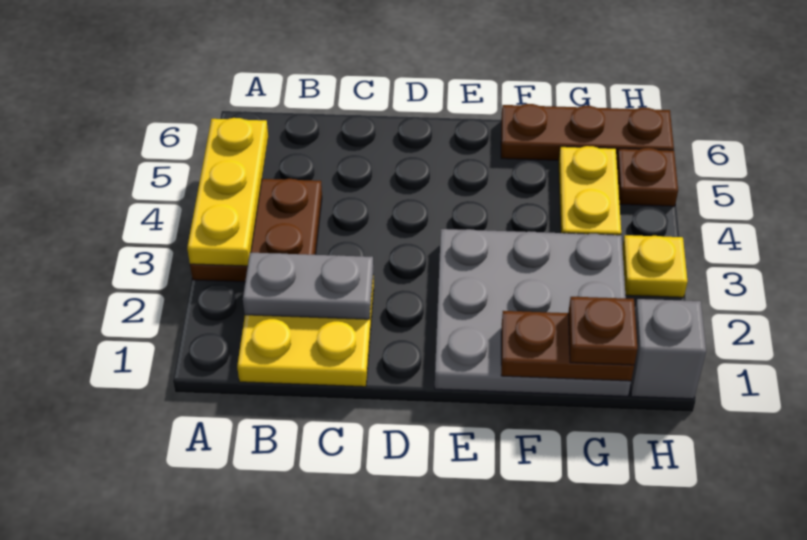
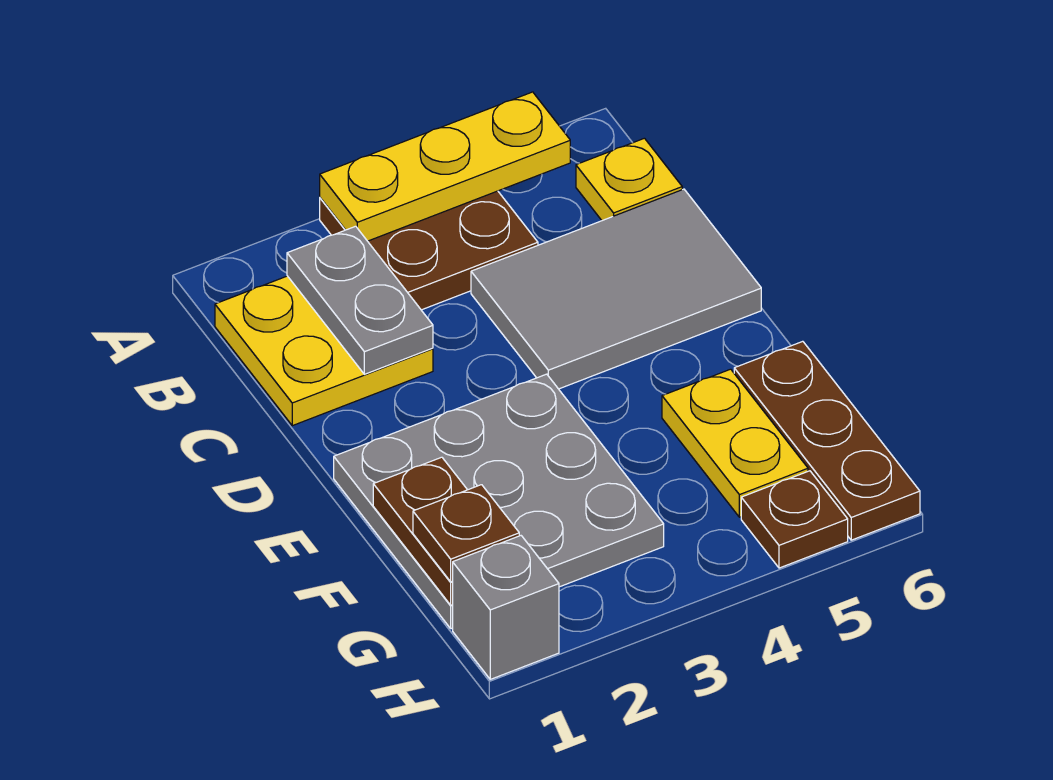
none -> grey tile C4:D6 level 1
yellow plate G4:G5 level 1 -> yellow plate F5:G5 level 1
yellow plate H3 level 1 -> yellow plate B6 level 1

